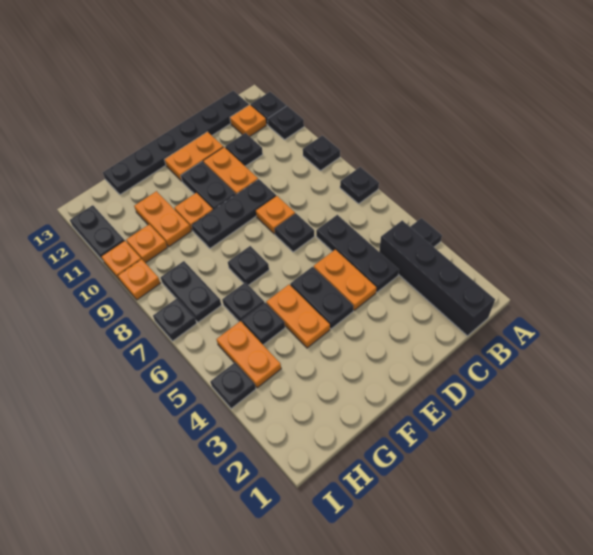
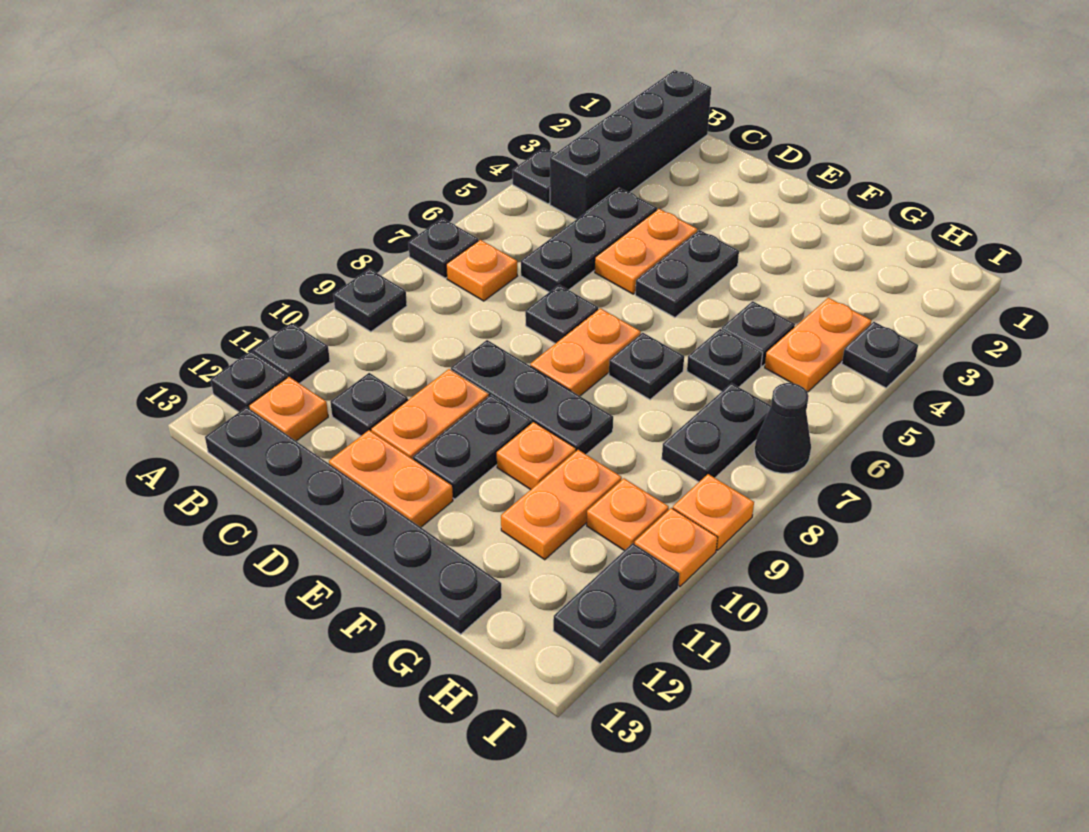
orange plate D8 level 1 -> orange plate B7 level 1
orange plate F4:F5 level 1 -> orange plate E7:E8 level 1
black plate I7 level 1 -> black cone I7 level 1

